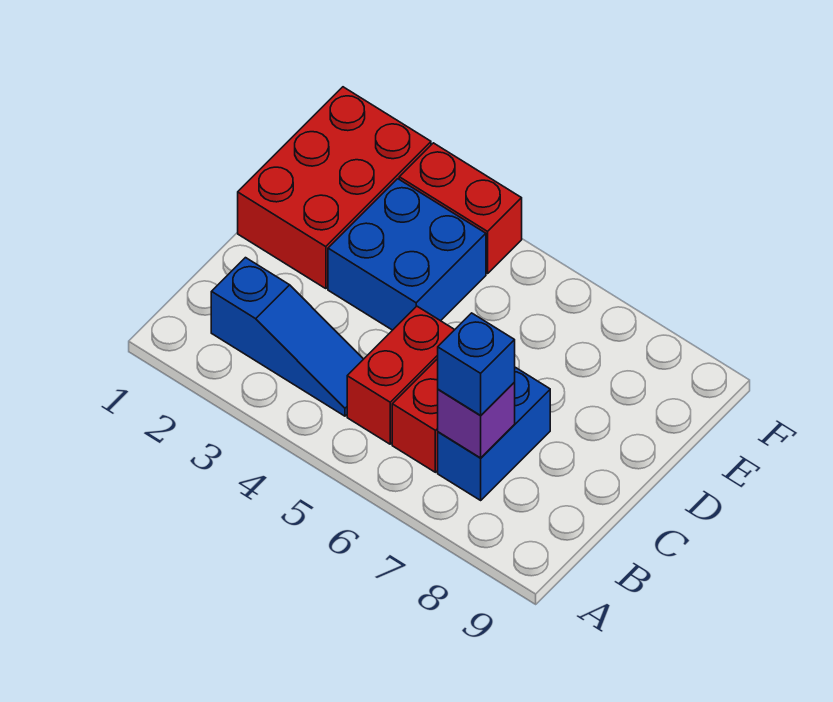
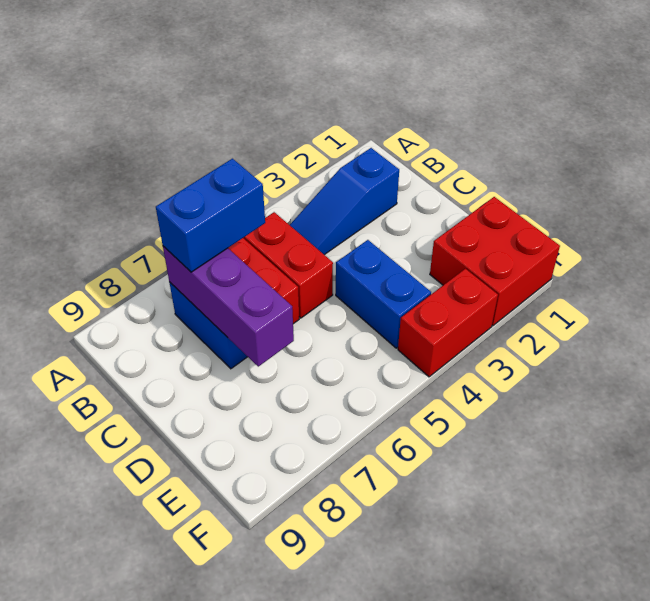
purple brick B7 level 2 -> purple brick B7:D7 level 2
blue brick B7 level 3 -> blue brick B6:B7 level 3
red brick D1:F2 level 1 -> red brick E1:F2 level 1
blue brick D3:E4 level 1 -> blue brick D4:E4 level 1

